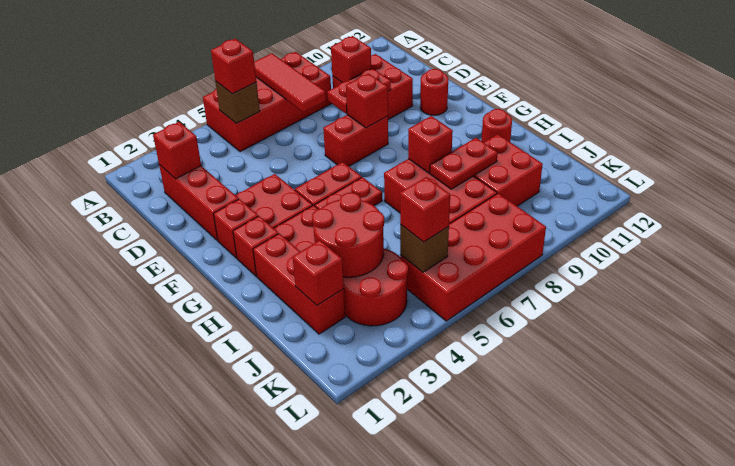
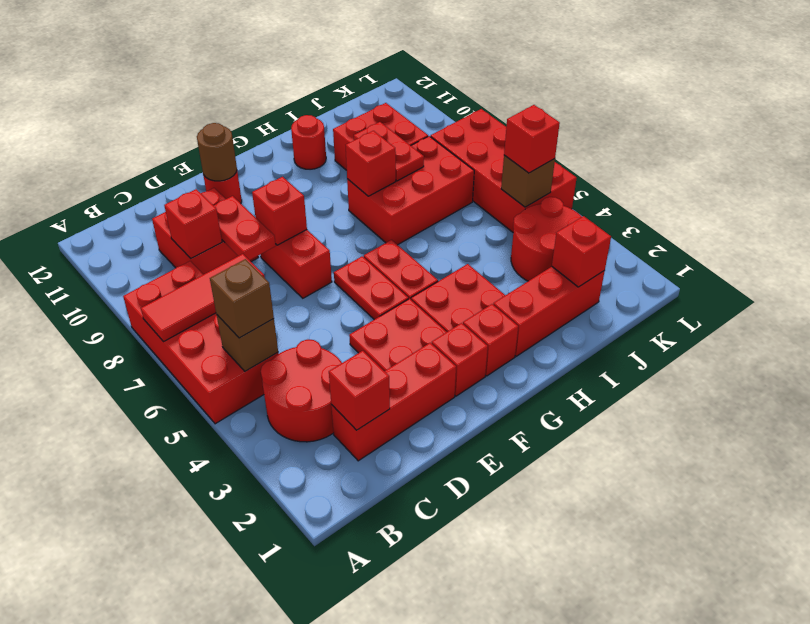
red brick B5 level 3 -> brown brick B5 level 3
none -> brown round brick E11 level 2
red round brick I3:J4 level 2 -> red round brick B3:C4 level 1

